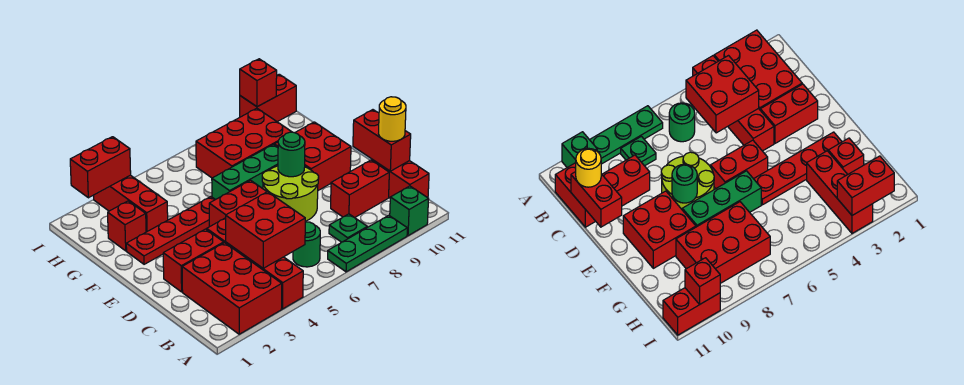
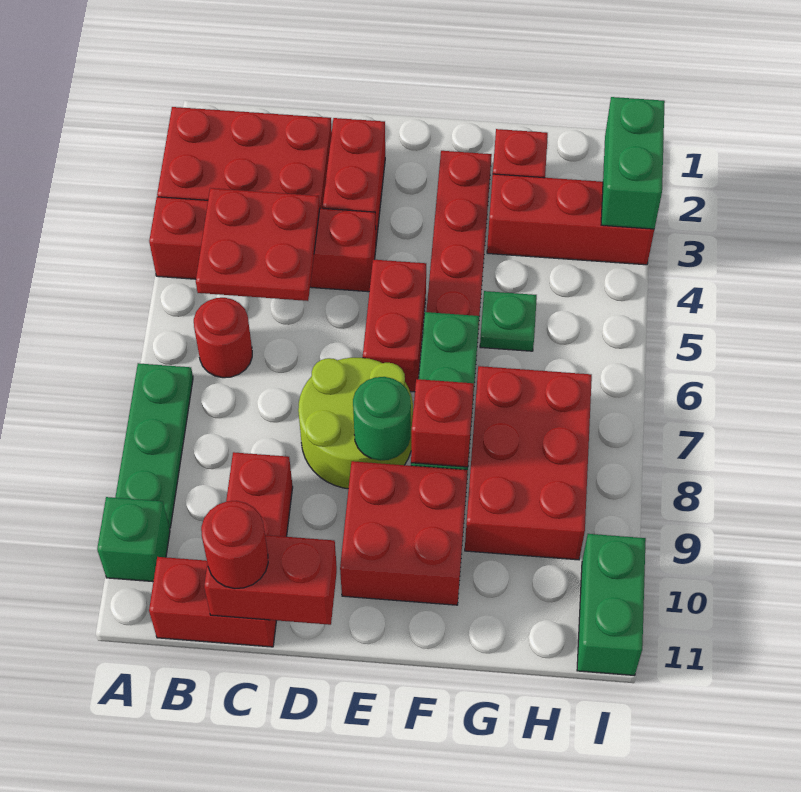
red brick B4:C5 level 2 -> red plate B4:C5 level 2
green round brick B6 level 1 -> red round brick B6 level 1
green plate B8 level 1 -> green plate G5 level 1
yellow round brick C11 level 3 -> red round brick C11 level 3
red brick I2:I3 level 2 -> green brick I2:I3 level 2
red brick I10:I11 level 1 -> green brick I10:I11 level 1
red brick I10 level 2 -> red brick F8 level 2

